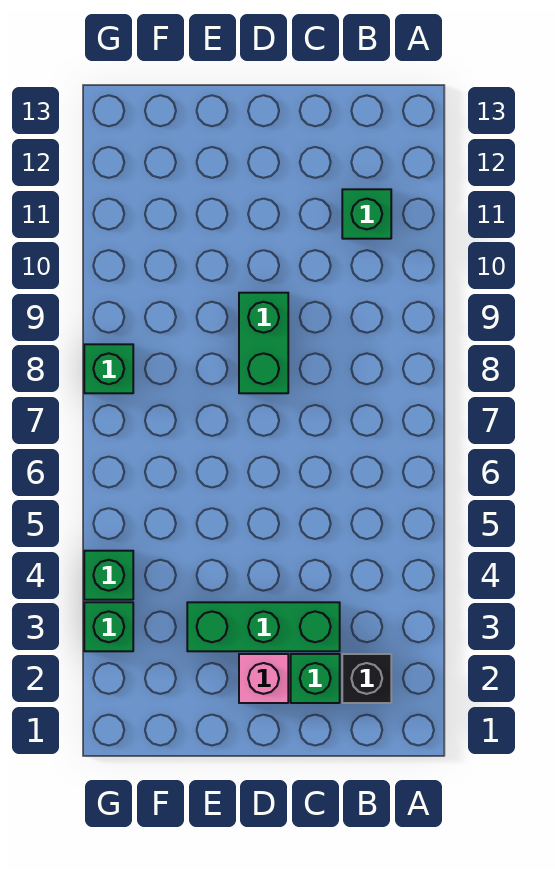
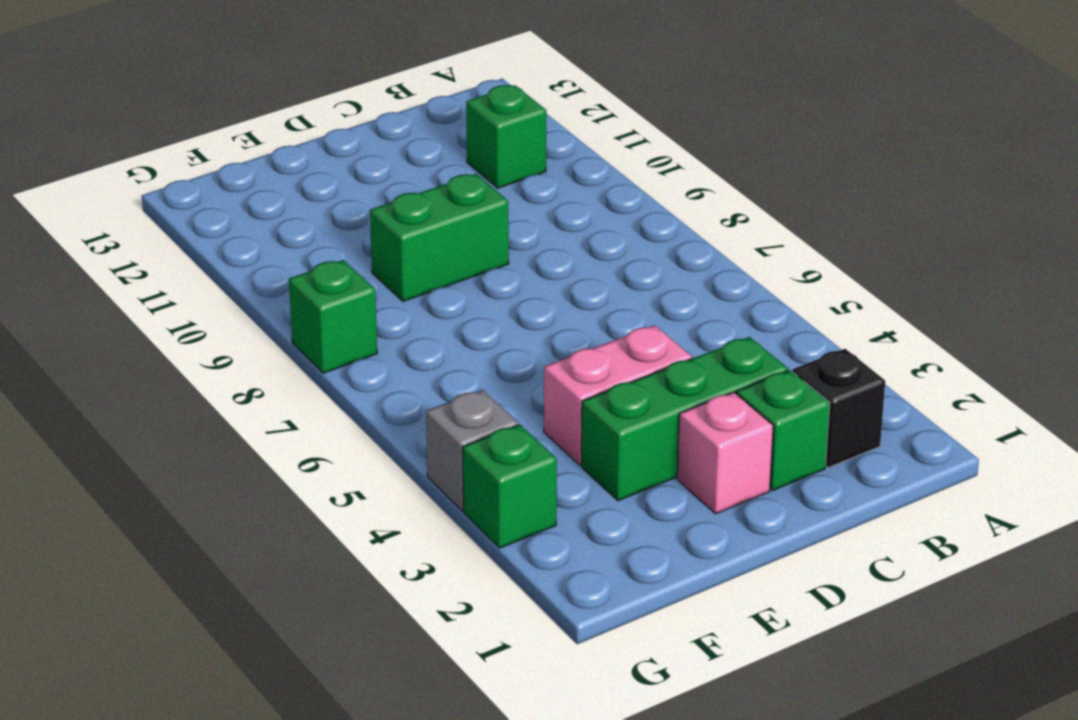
none -> pink brick D4:E4 level 1
green brick D8:D9 level 1 -> green brick D9:E9 level 1
green brick G4 level 1 -> grey brick G4 level 1

